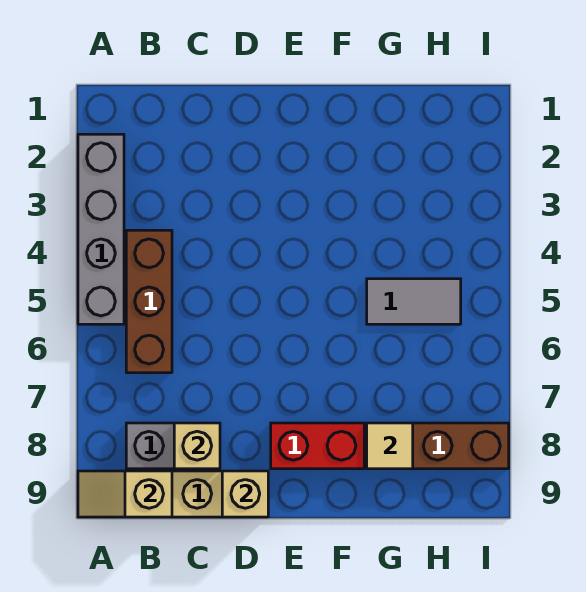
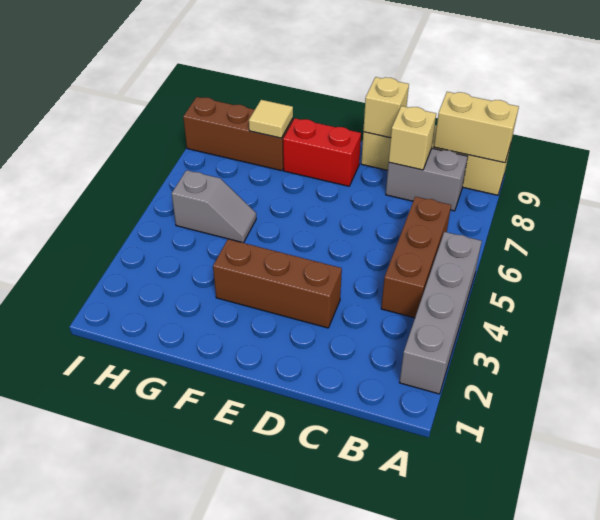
tan slope A9:B9 level 2 top B -> tan brick A9:B9 level 2
none -> brown brick D3:F3 level 1
grey tile G5:H5 level 1 -> grey slope G5:H5 level 1 top H

